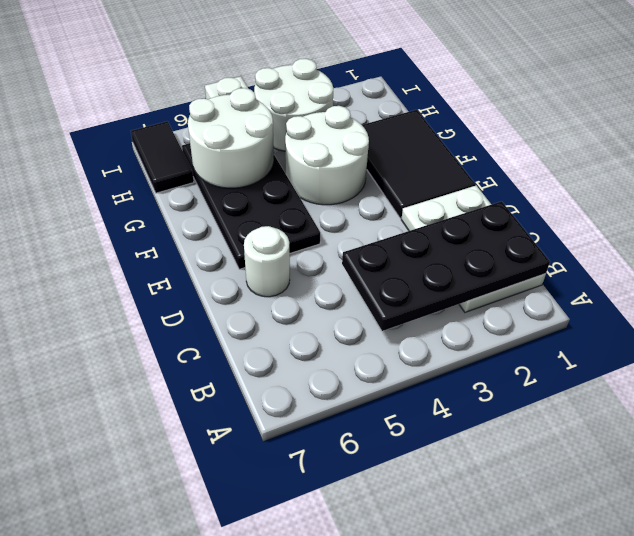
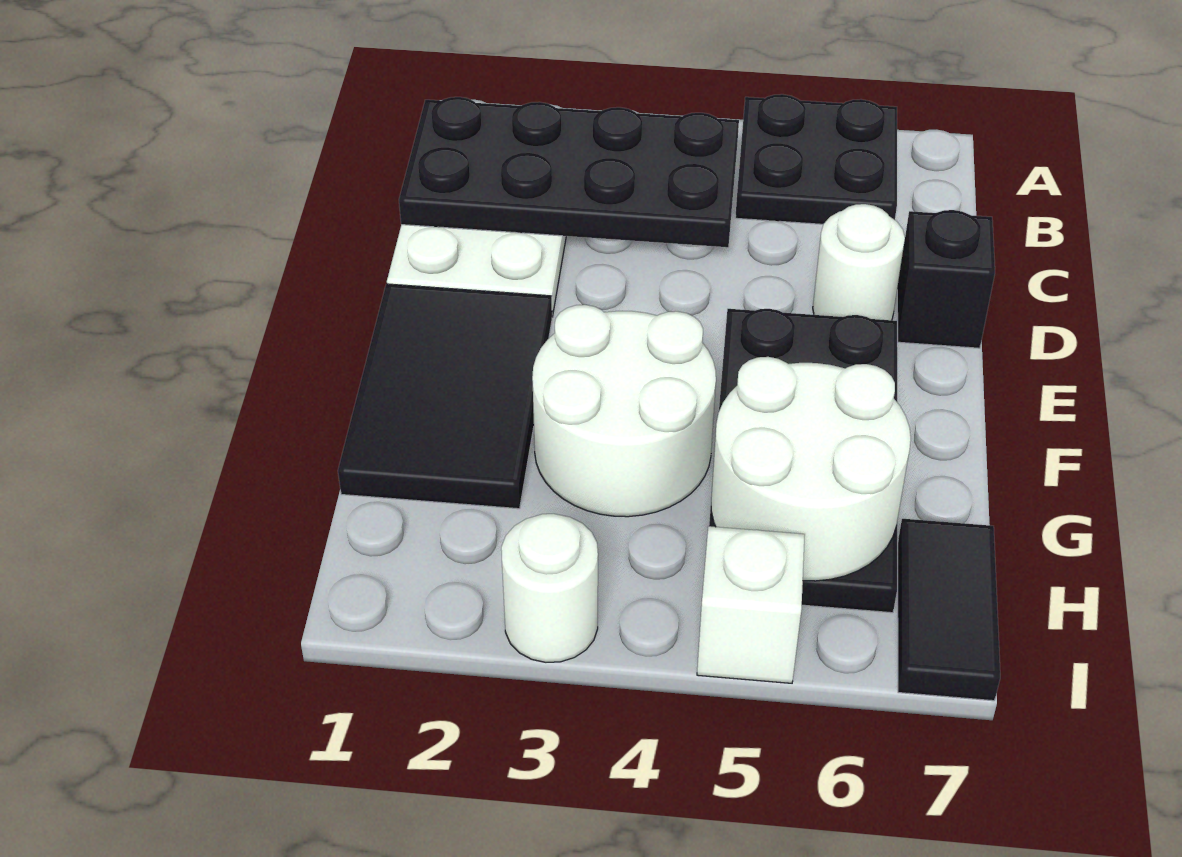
none -> black plate A5:B6 level 1
none -> black brick D7 level 1
white round brick H3:I4 level 1 -> white round brick I3 level 1

